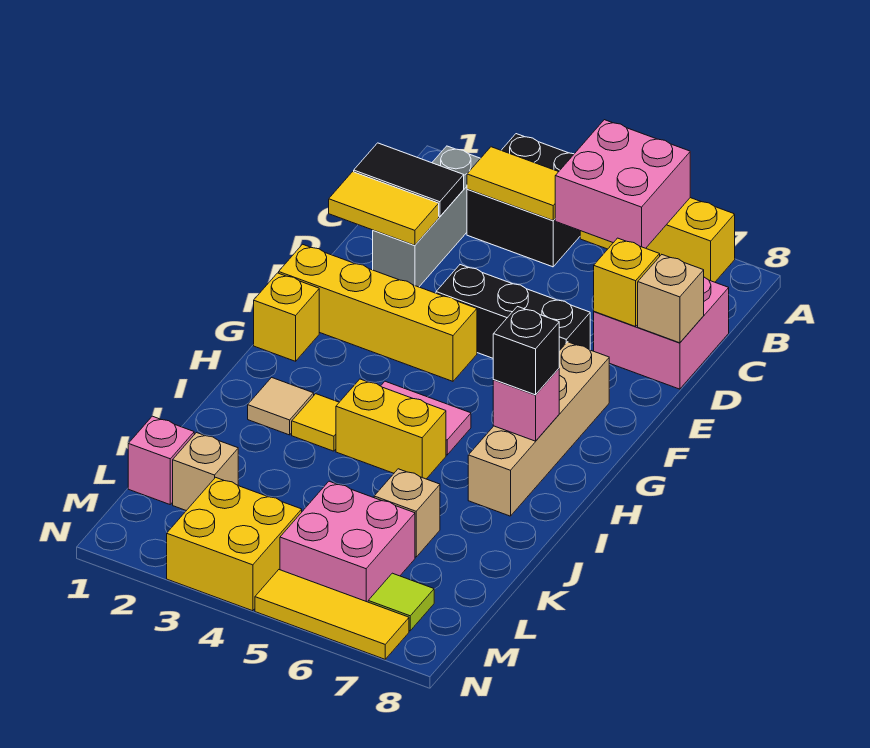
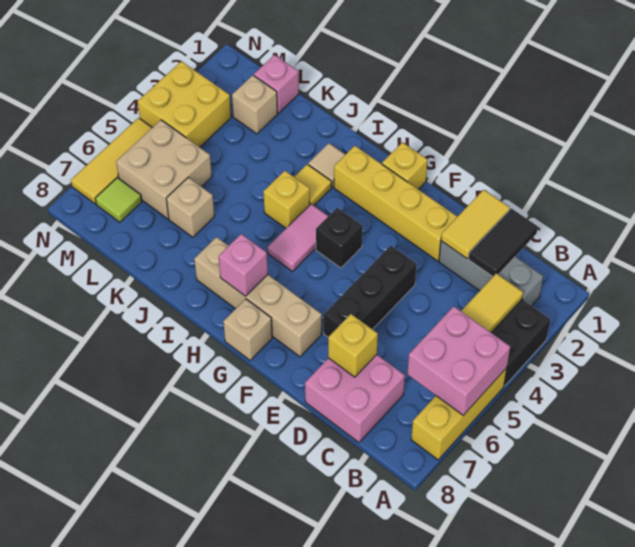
tan brick D8 level 2 -> tan brick G8 level 1
yellow brick F1:F4 level 1 -> yellow brick E2:H2 level 1
black brick H7 level 3 -> black brick G4 level 1
yellow brick I4:I5 level 1 -> yellow brick I4 level 1
pink brick L5:M6 level 1 -> tan brick L5:M6 level 1

